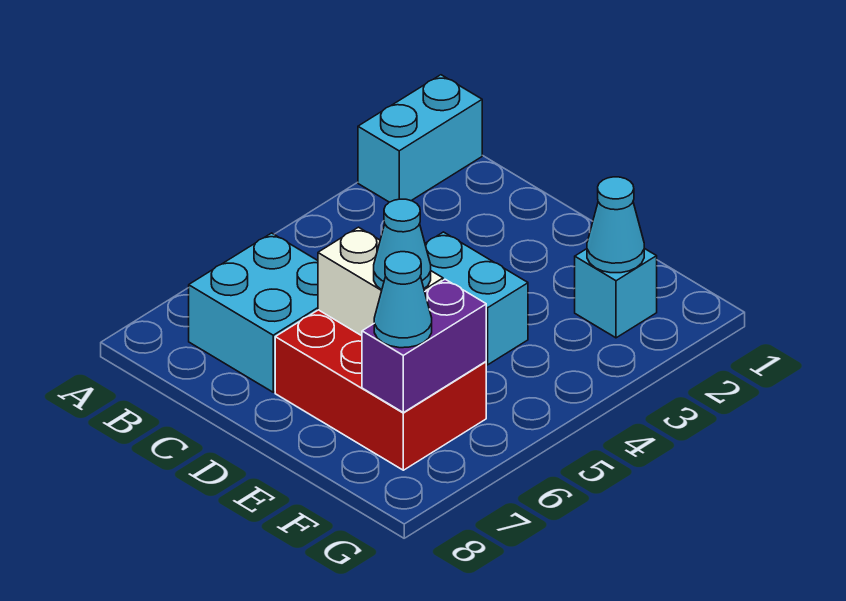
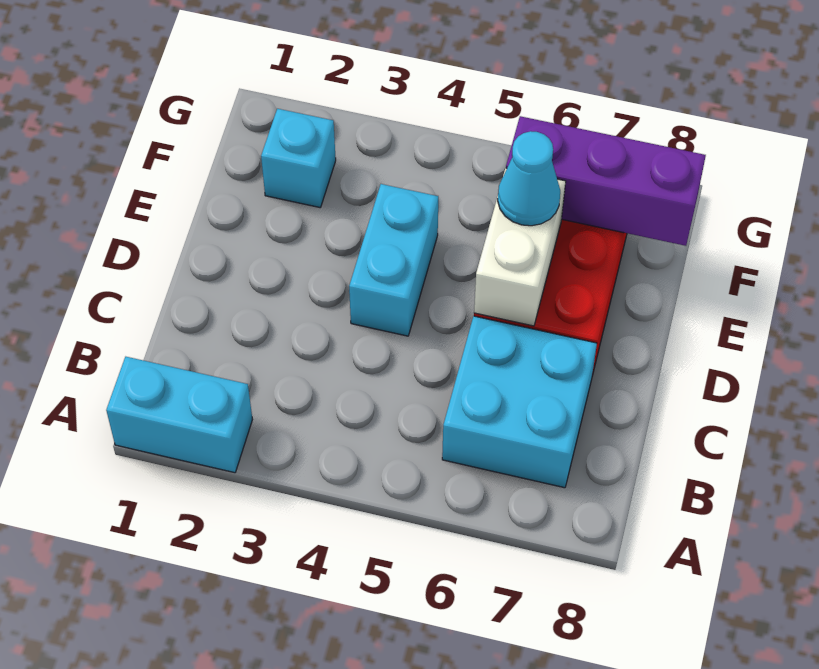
cyan cone F2 level 2 -> none
purple brick F6:F7 level 2 -> purple brick F6:F8 level 2
cyan cone F7 level 3 -> none

